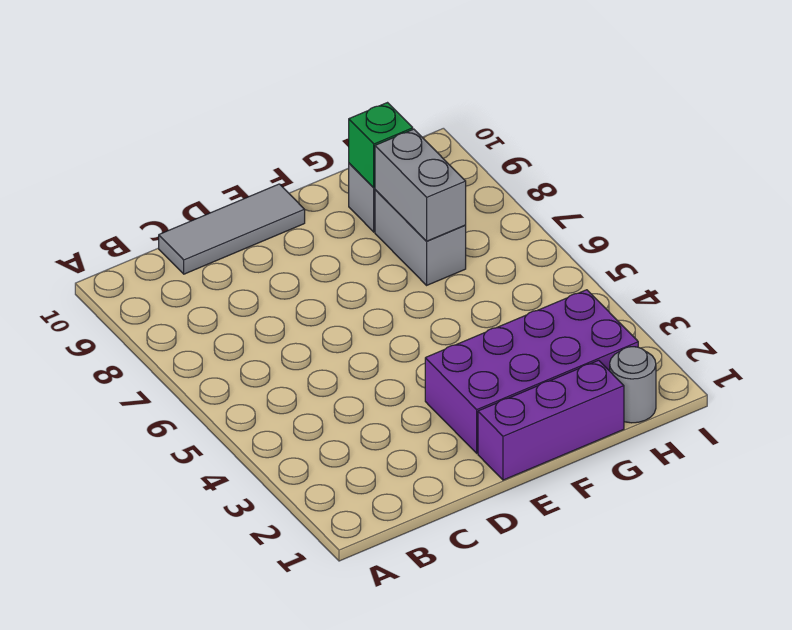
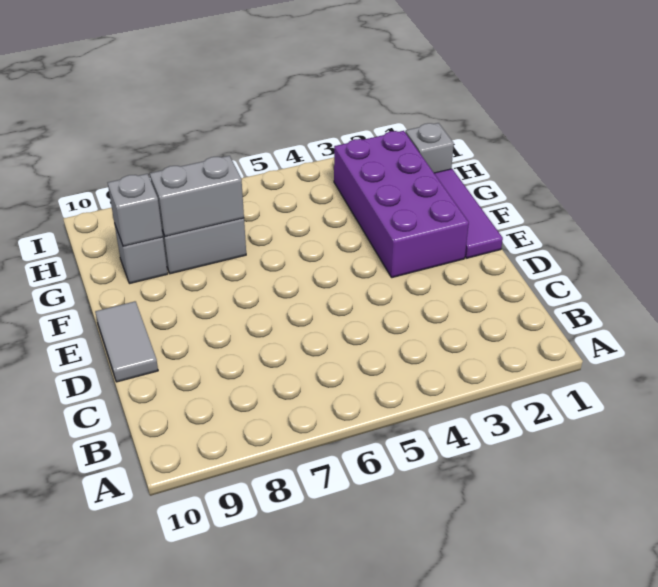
grey tile C10:E10 level 1 -> grey tile D10:E10 level 1
purple brick E1:G1 level 1 -> purple tile E1:G1 level 1
green brick G9 level 2 -> grey brick G9 level 2
grey round brick H1 level 1 -> grey brick H1 level 1

